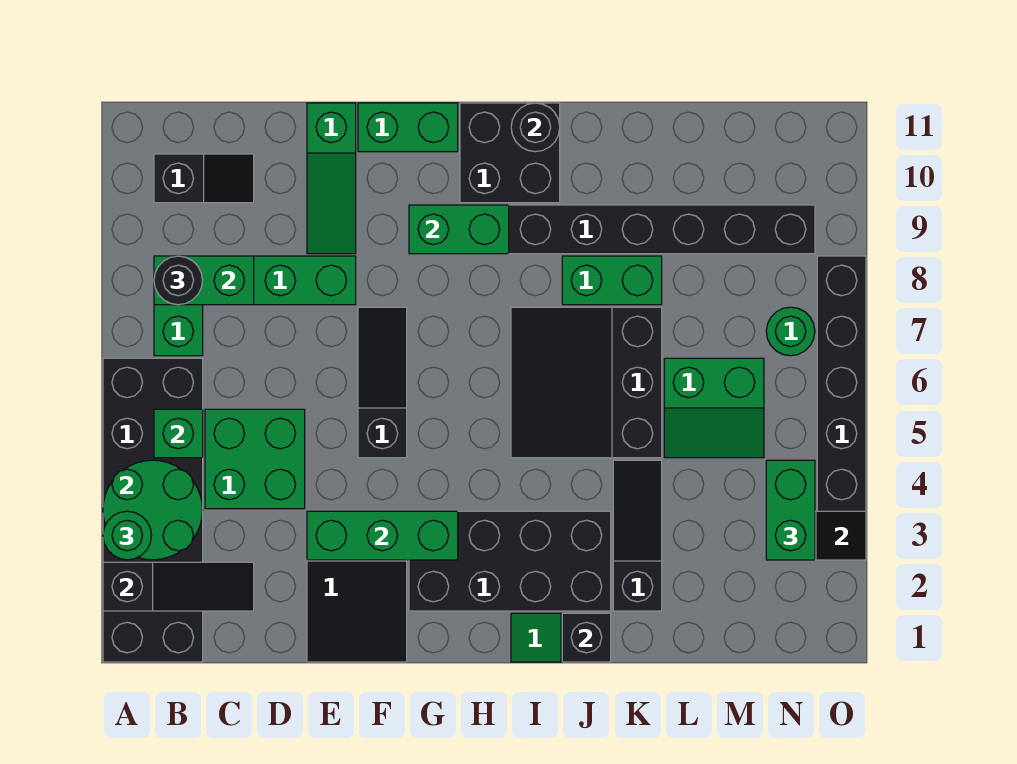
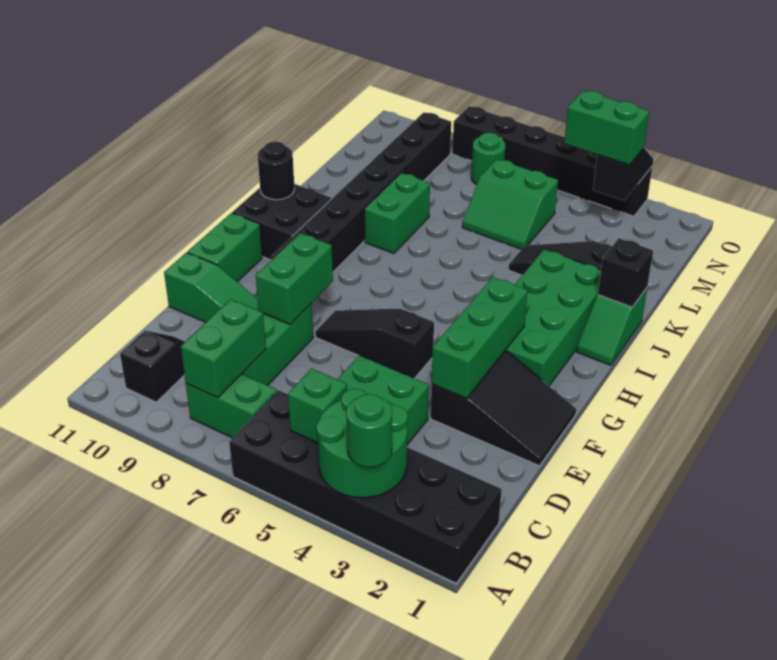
black slope A2:C2 level 2 top A -> none
black round brick B8 level 3 -> none
black brick G2:J3 level 1 -> green brick G2:J3 level 1
green brick G9:H9 level 2 -> green brick E8:F8 level 2
black slope I5:K7 level 1 top K -> none
green slope L5:M6 level 1 top 6 -> green slope L5:M6 level 1 top M

